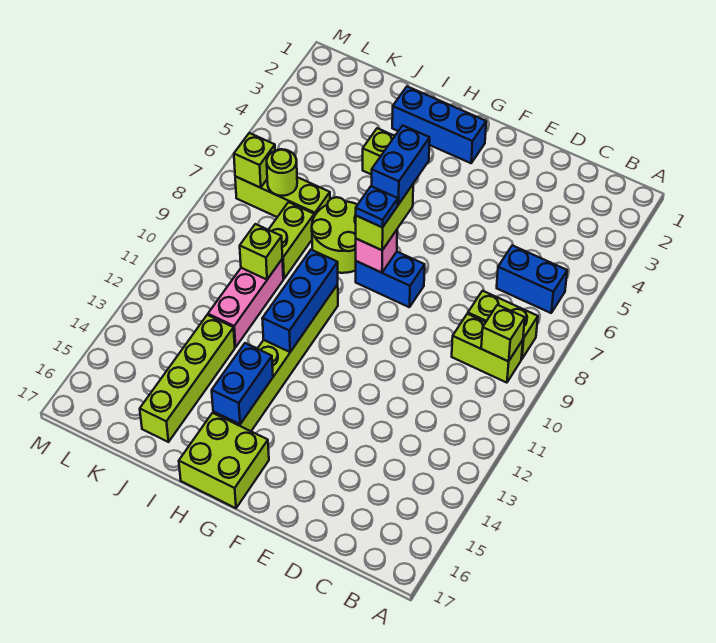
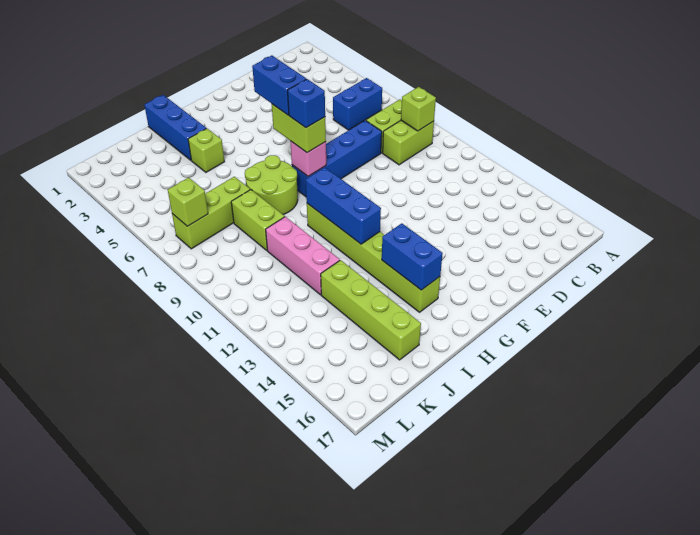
blue brick F8:G8 level 1 -> blue brick D8:G8 level 1
blue brick G2:I2 level 1 -> blue brick I1:I3 level 1
blue plate G8 level 4 -> blue brick G8 level 4
lime brick G16:H17 level 1 -> none
lime brick J10 level 2 -> none
lime round brick K7 level 2 -> none

